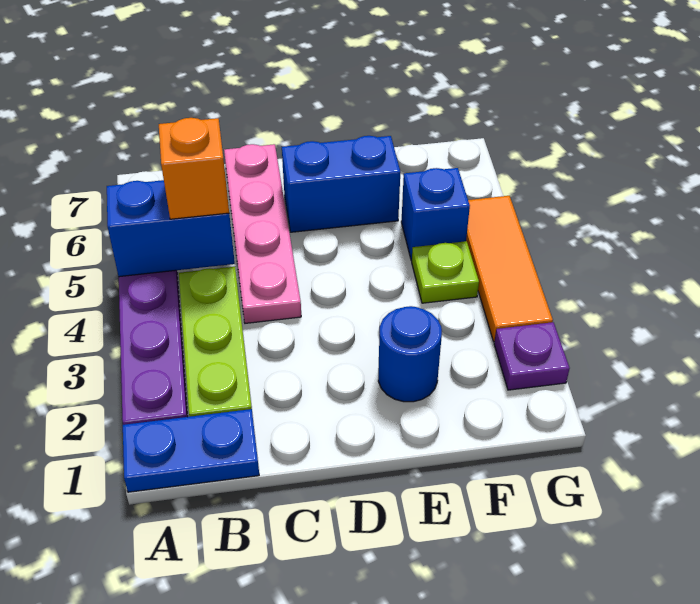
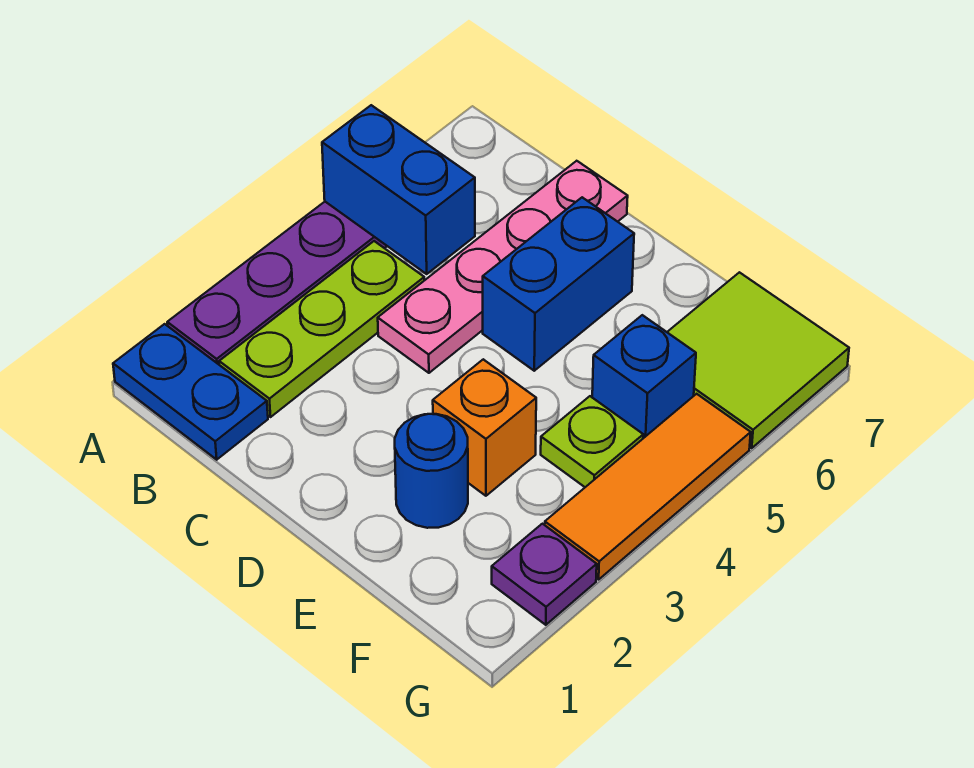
orange brick B5 level 3 -> orange brick E3 level 1
blue brick D6:E6 level 1 -> blue brick D5:D6 level 1
none -> lime tile F6:G7 level 1

